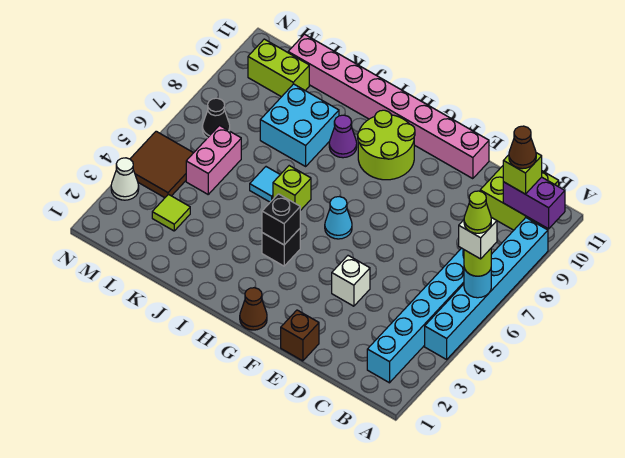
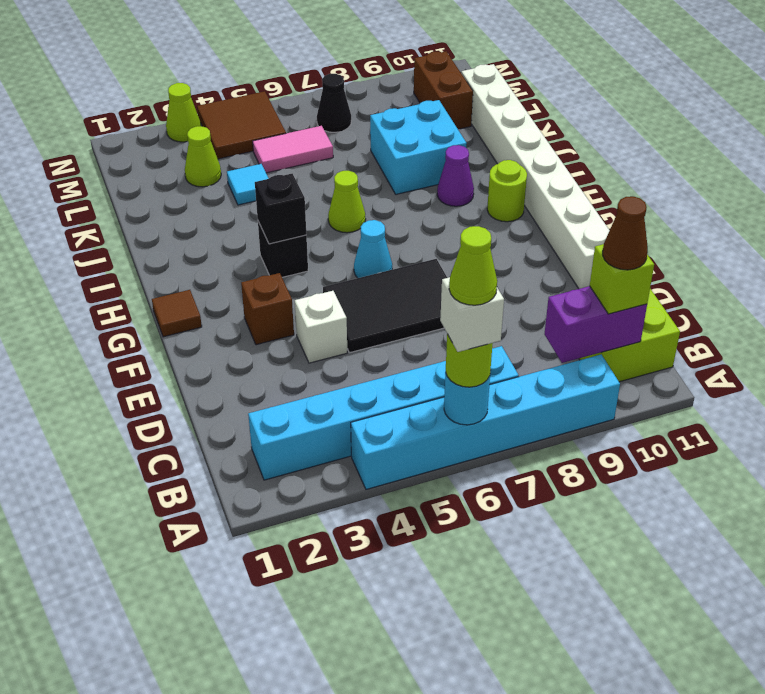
purple brick A10:B10 level 2 -> purple brick B9:B10 level 2
brown brick E1 level 1 -> brown brick F3 level 1
none -> black tile E5:F7 level 1
pink brick E11:L11 level 1 -> white brick E11:L11 level 1
brown cone G1 level 1 -> brown tile G1 level 1
lime round brick G9:H10 level 1 -> lime round brick H10 level 1
lime brick I6 level 1 -> lime cone I6 level 1
cyan tile J6 level 1 -> cyan tile K4 level 1
lime tile L3 level 1 -> lime cone L3 level 1
pink brick L5:L6 level 1 -> pink tile L5:L6 level 1
lime brick L10:M10 level 1 -> brown brick L10:M10 level 1
white cone N3 level 1 -> lime cone N3 level 1

